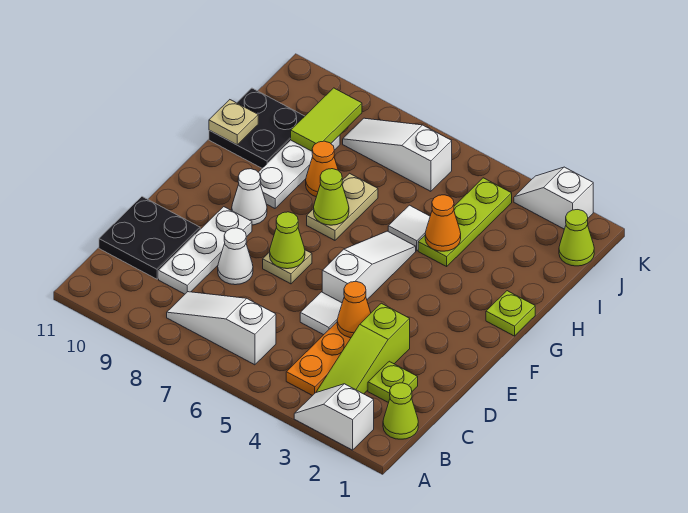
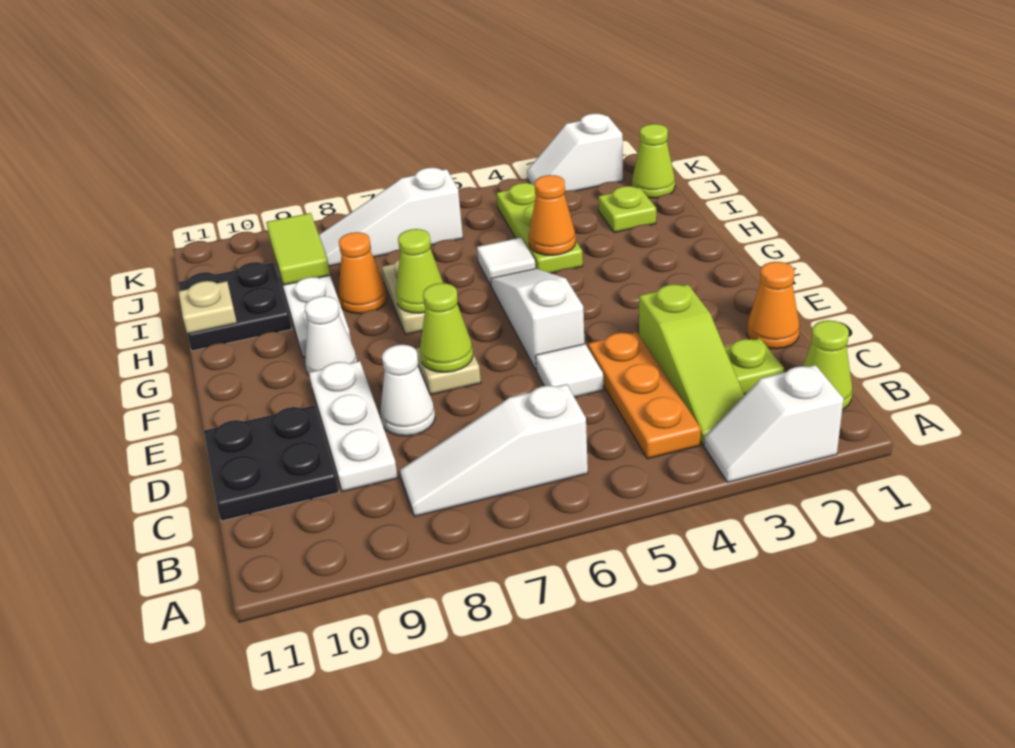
orange cone D4 level 2 -> orange cone D1 level 1
lime plate G1 level 1 -> lime plate I2 level 1

